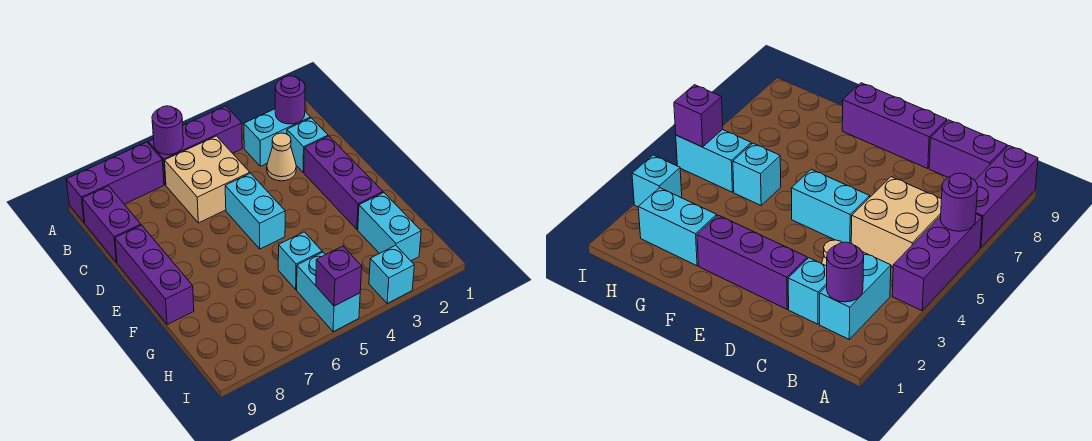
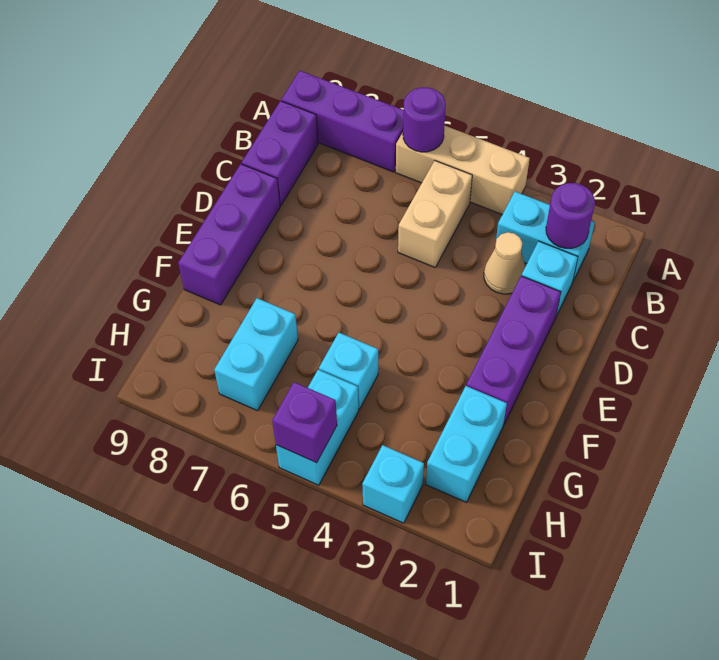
purple brick A4:A6 level 1 -> tan brick A4:A6 level 1
tan brick B5:C6 level 1 -> tan brick B5:C5 level 1
cyan brick D5:E5 level 1 -> cyan brick G7:H7 level 1

